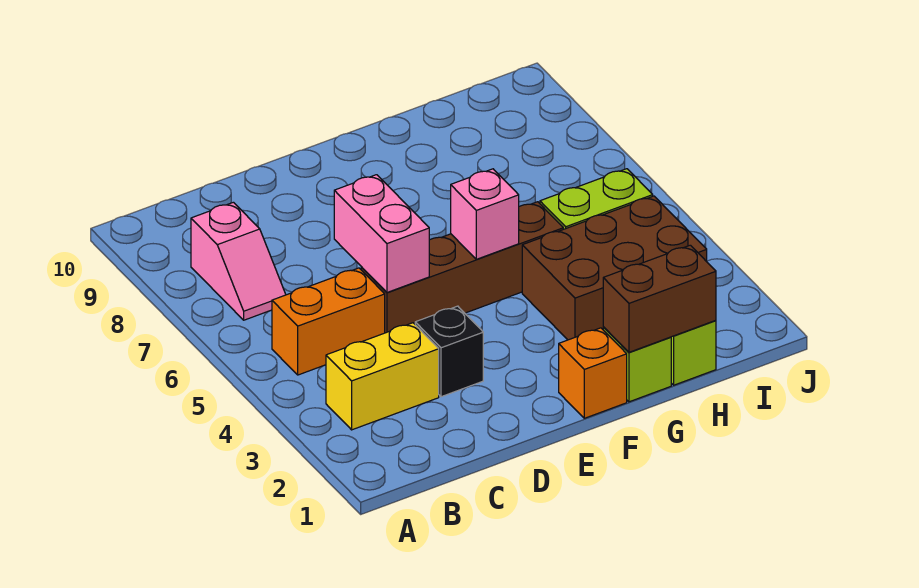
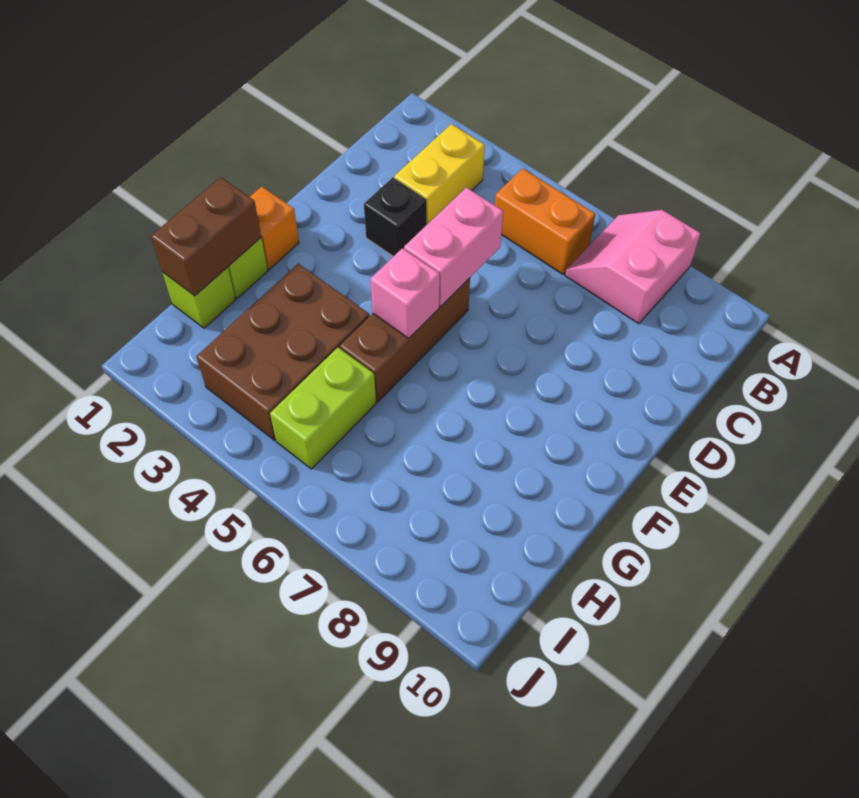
orange brick B5:C5 level 1 -> orange brick B5:B6 level 1
pink slope B7:B8 level 1 top 8 -> pink slope A7:B8 level 1 top 8
brown brick D5:G5 level 1 -> brown brick E5:G5 level 1
pink brick D5:D6 level 2 -> pink brick D5:E5 level 2

